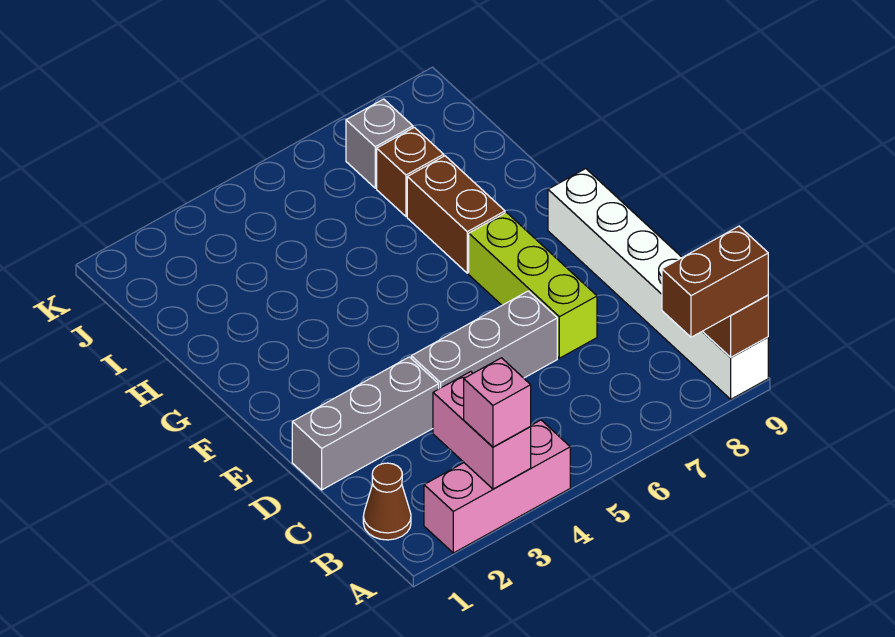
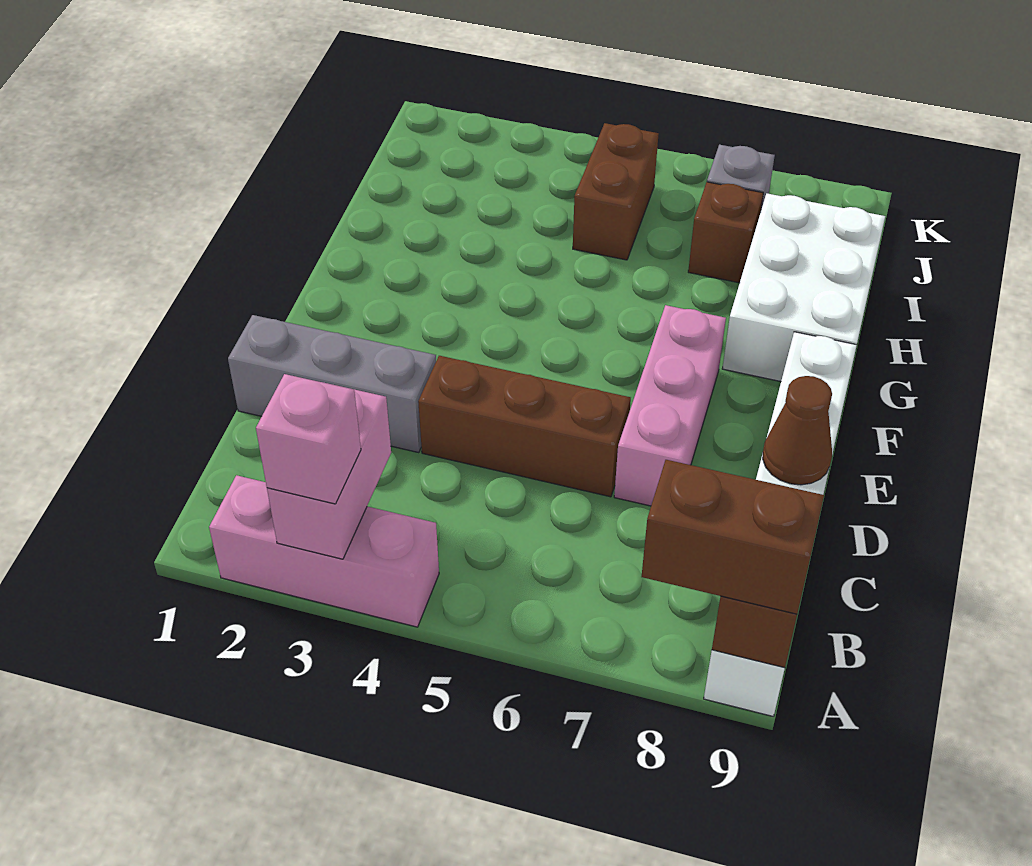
brown cone B1 level 1 -> brown cone D9 level 2
grey brick D4:D6 level 1 -> brown brick D4:D6 level 1
lime brick D7:F7 level 1 -> pink brick D7:F7 level 1
brown brick G7:H7 level 1 -> brown brick I5:J5 level 1
none -> white brick G8:I9 level 1

